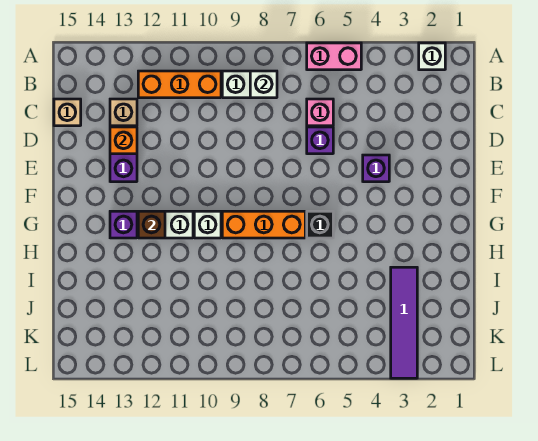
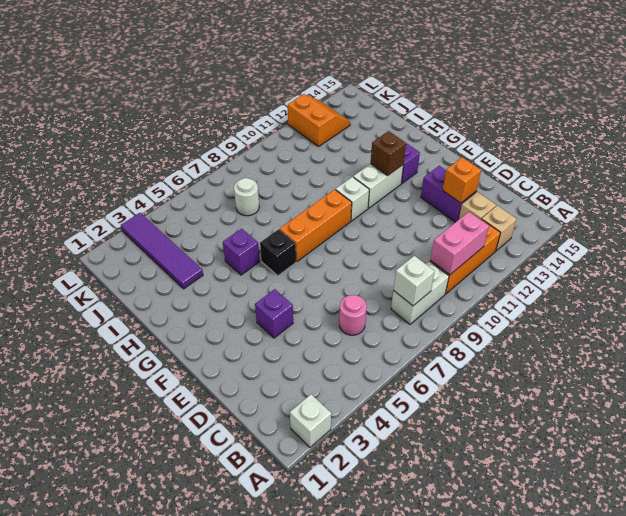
pink brick A5:A6 level 1 -> pink brick B10:B11 level 2
pink brick C6 level 1 -> pink round brick C6 level 1
tan brick C15 level 1 -> tan brick B13 level 1
purple brick D6 level 1 -> purple brick H5 level 1
none -> white round brick J7 level 1
none -> orange slope K12:L13 level 1 top 12

